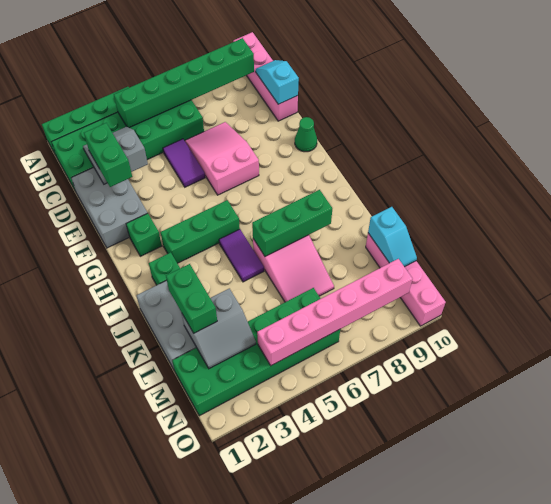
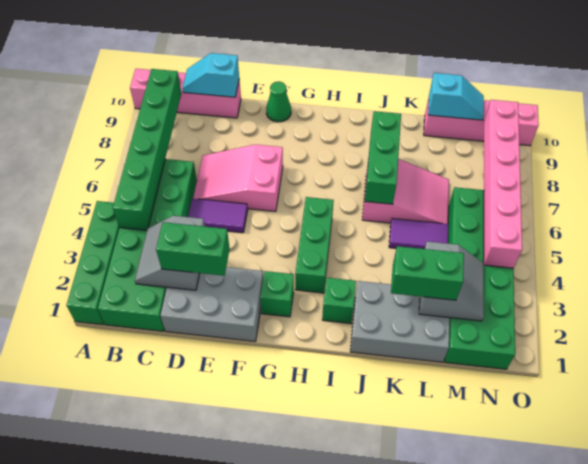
purple tile I5:J5 level 1 -> purple tile K5:L5 level 1

